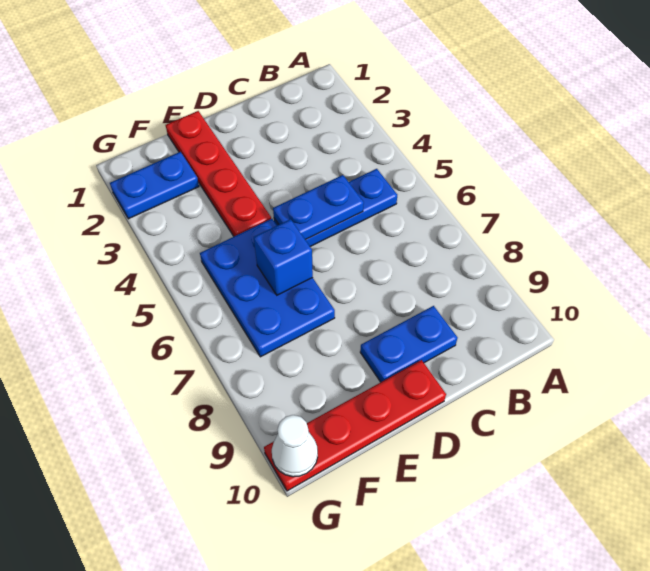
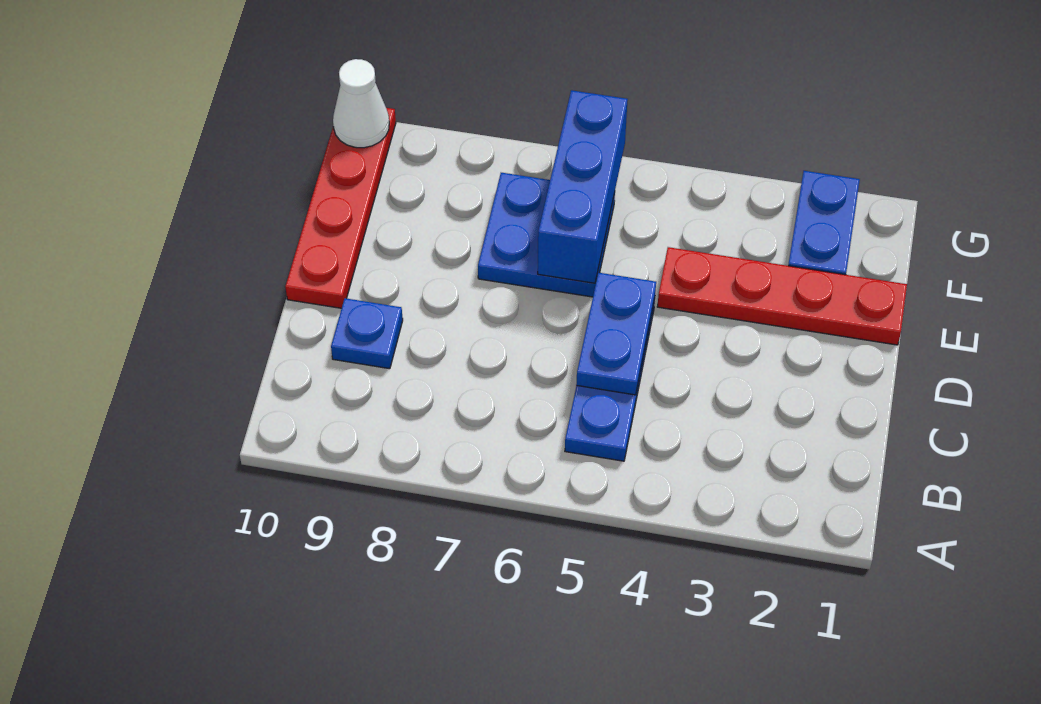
blue plate C9:D9 level 1 -> blue plate C9 level 1
blue plate E5:F7 level 1 -> blue plate E6:F7 level 1
blue brick E6 level 2 -> blue brick E6:G6 level 2

